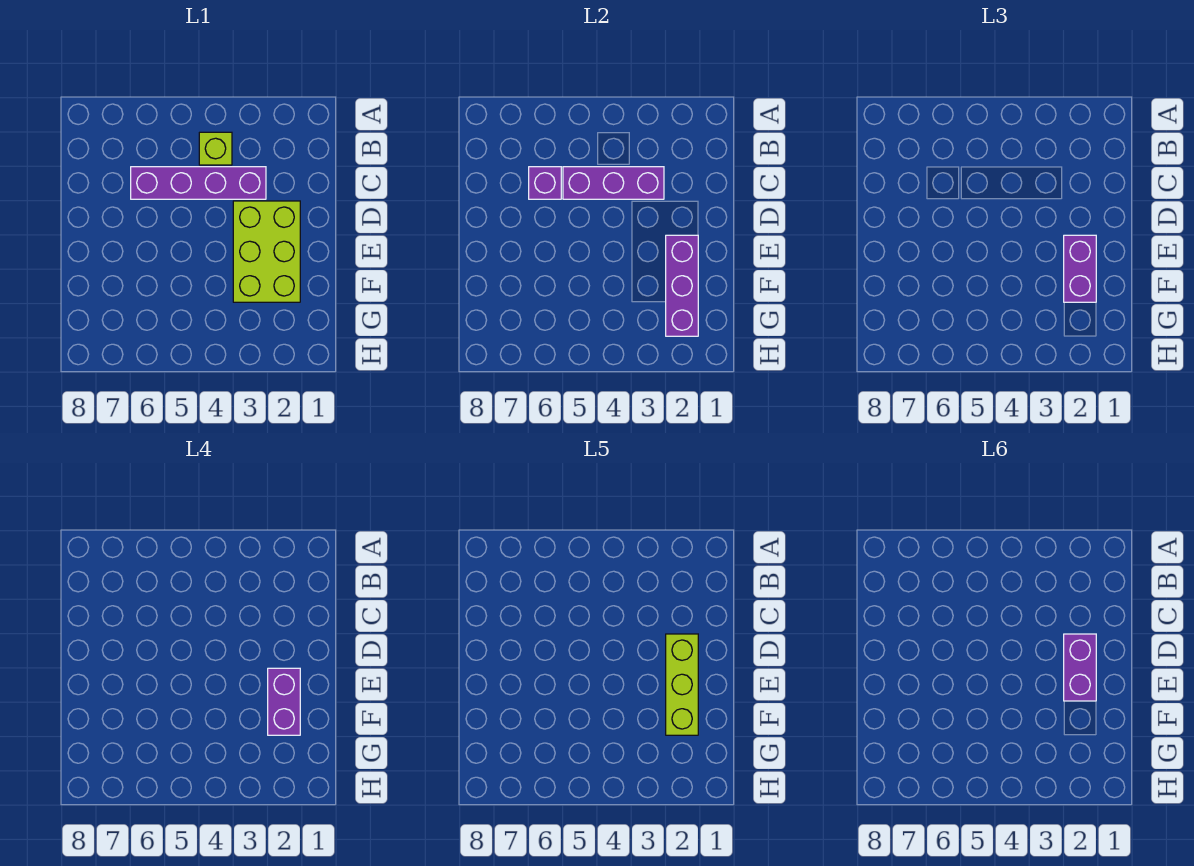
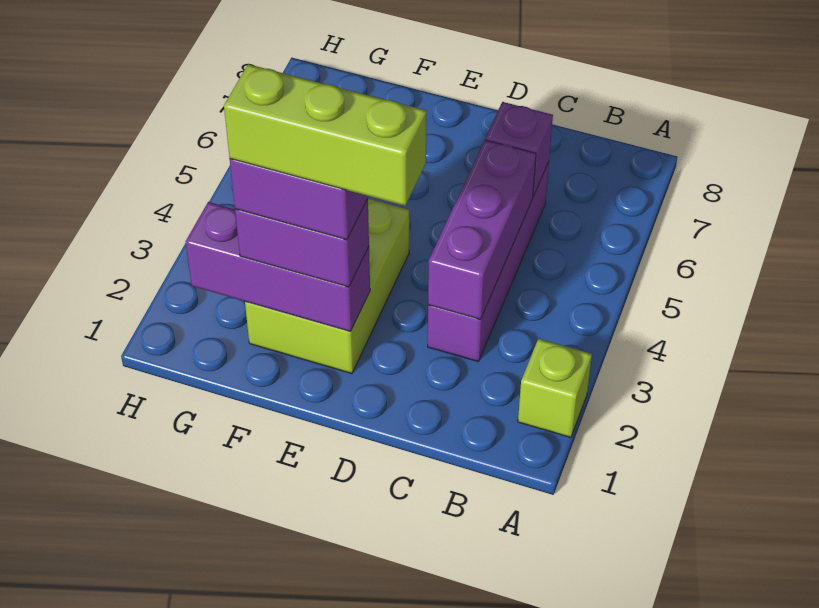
lime brick B4 level 1 -> lime brick A2 level 1
lime brick D2:F3 level 1 -> lime brick E2:F4 level 1
purple brick D2:E2 level 6 -> none

